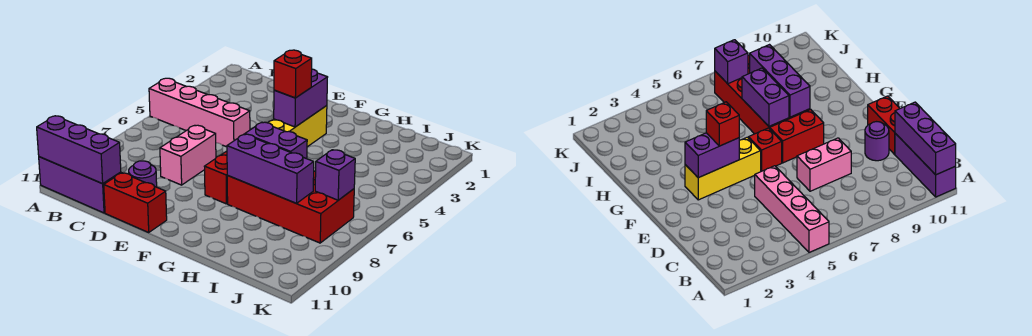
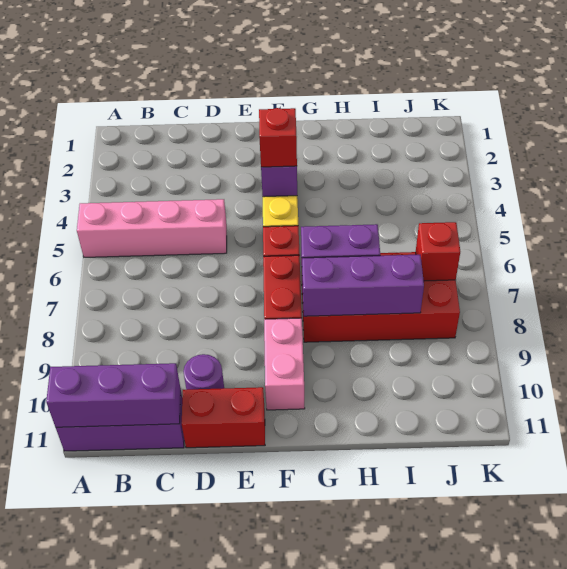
pink brick D7:D8 level 1 -> pink brick F9:F10 level 1
purple brick J7 level 2 -> red brick J7 level 2

